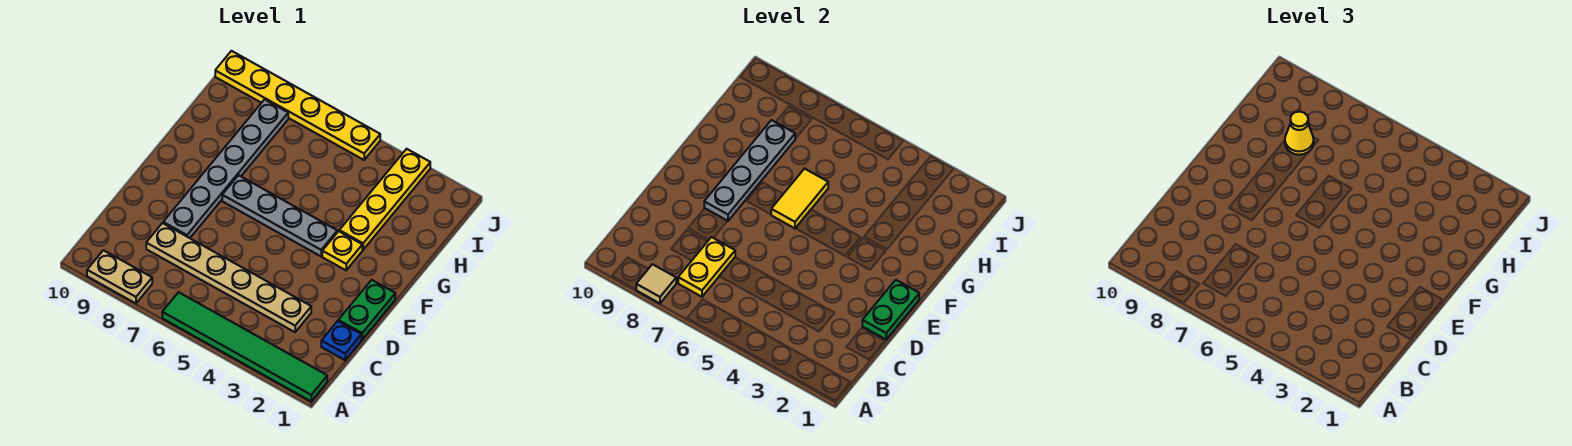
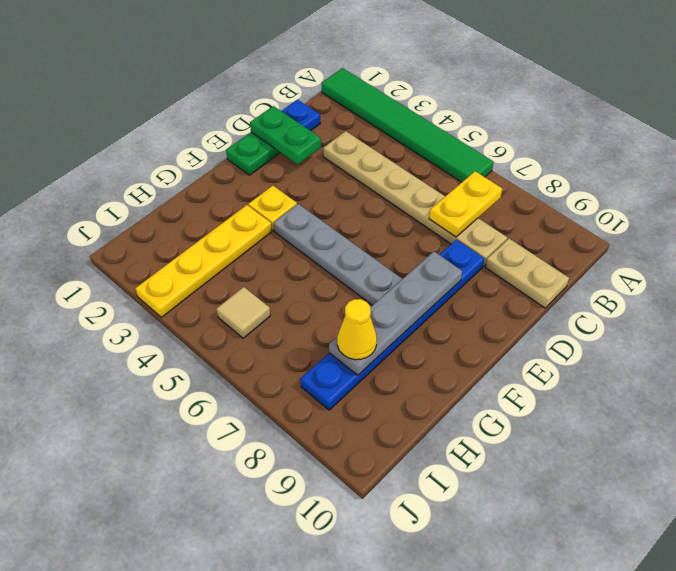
tan plate A8:A9 level 1 -> tan plate C9:C10 level 1
tan tile A8 level 2 -> tan tile I5 level 1
green plate D1:E1 level 2 -> green plate D1:D2 level 2
grey plate D8:I8 level 1 -> blue plate D8:I8 level 1
yellow tile F6:G6 level 2 -> none
yellow plate J5:J10 level 1 -> none

